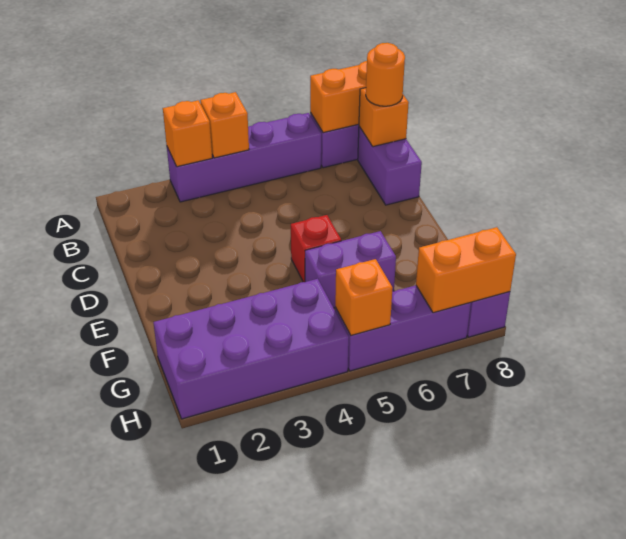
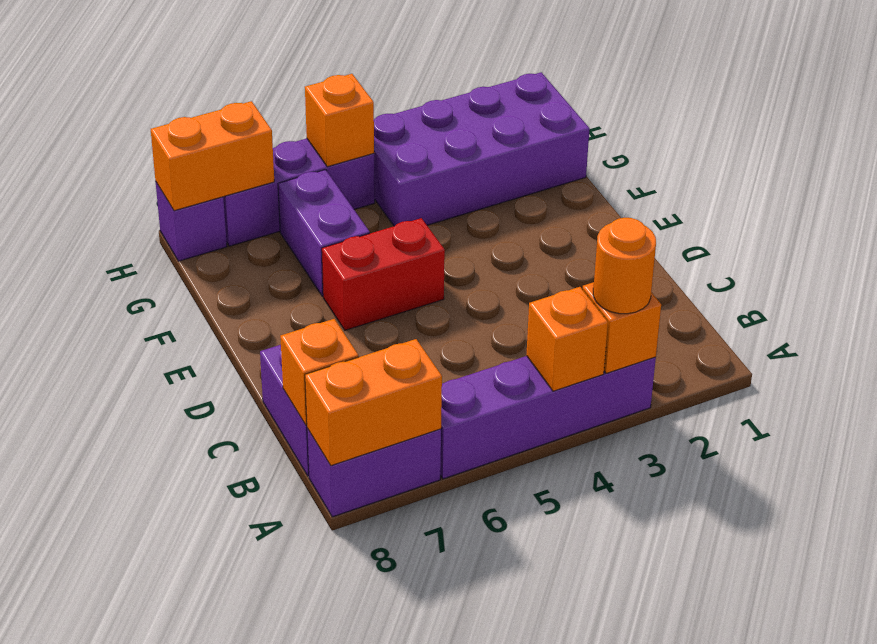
orange round brick B8 level 3 -> orange round brick A3 level 3
red brick E5 level 1 -> red brick E5:E6 level 1
purple brick F5:F6 level 1 -> purple brick F6:G6 level 1

